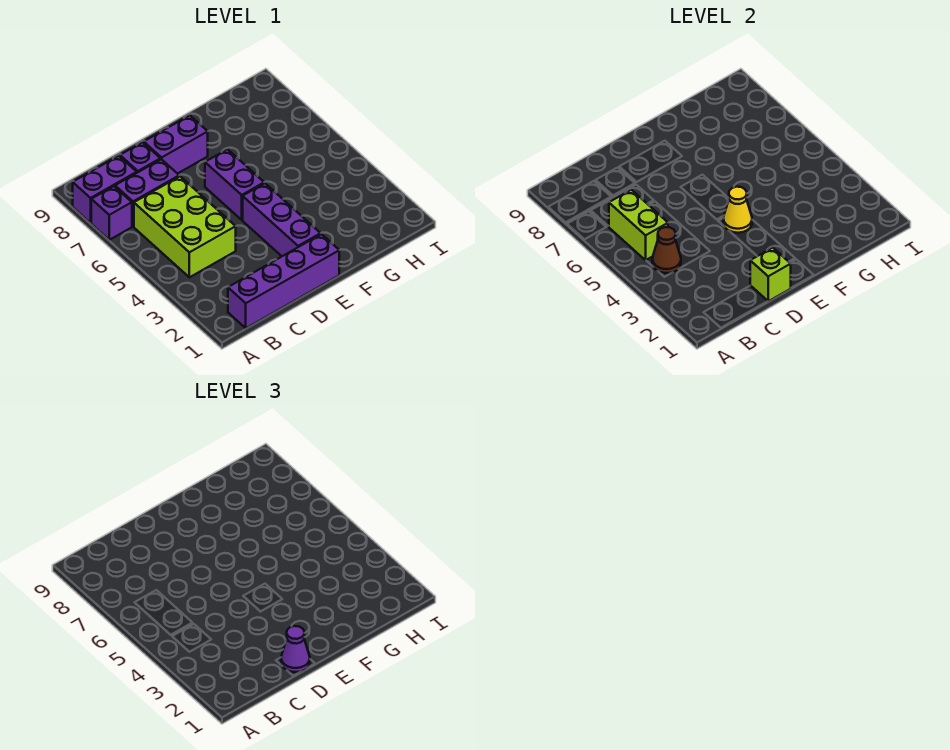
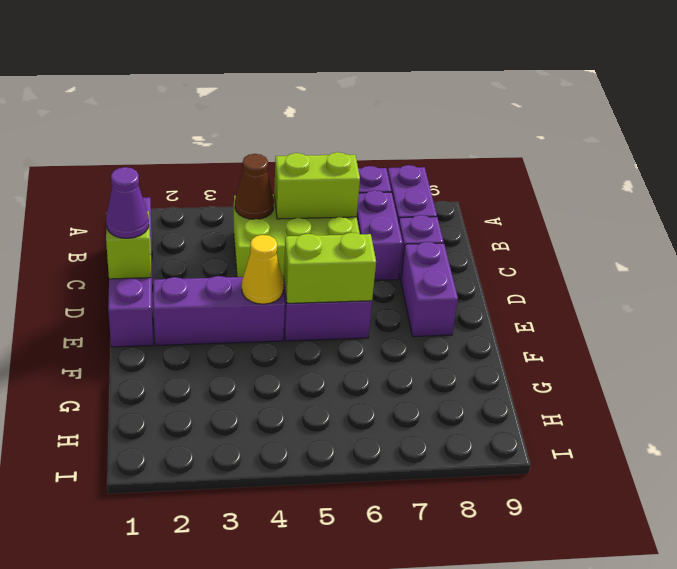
none -> lime brick E5:E6 level 2

